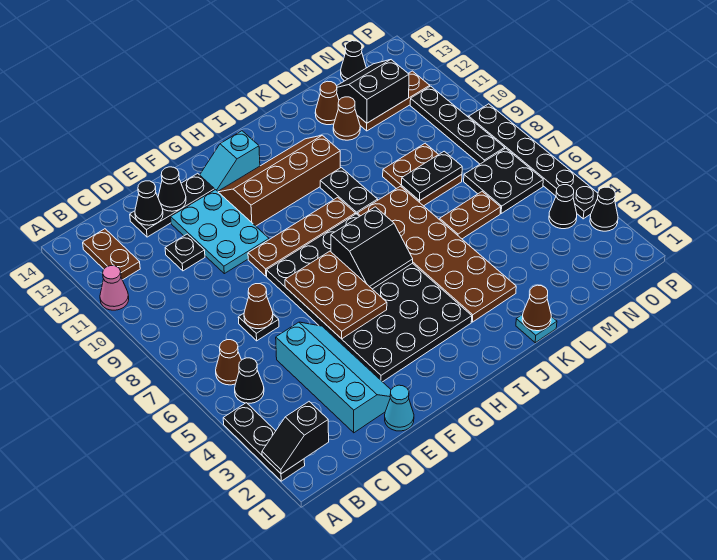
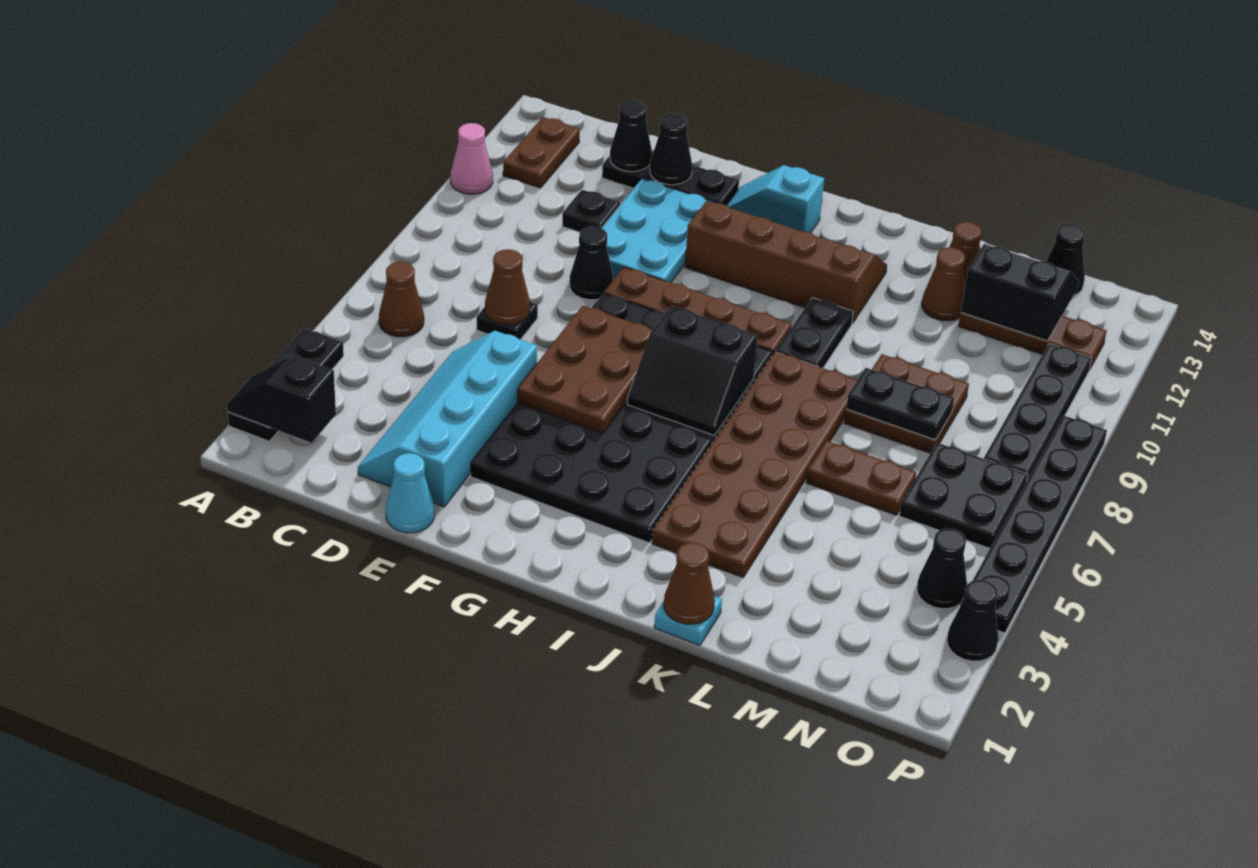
black cone B5 level 1 -> black cone E9 level 1
cyan slope D2:E5 level 1 top D -> cyan slope D2:E5 level 1 top E

